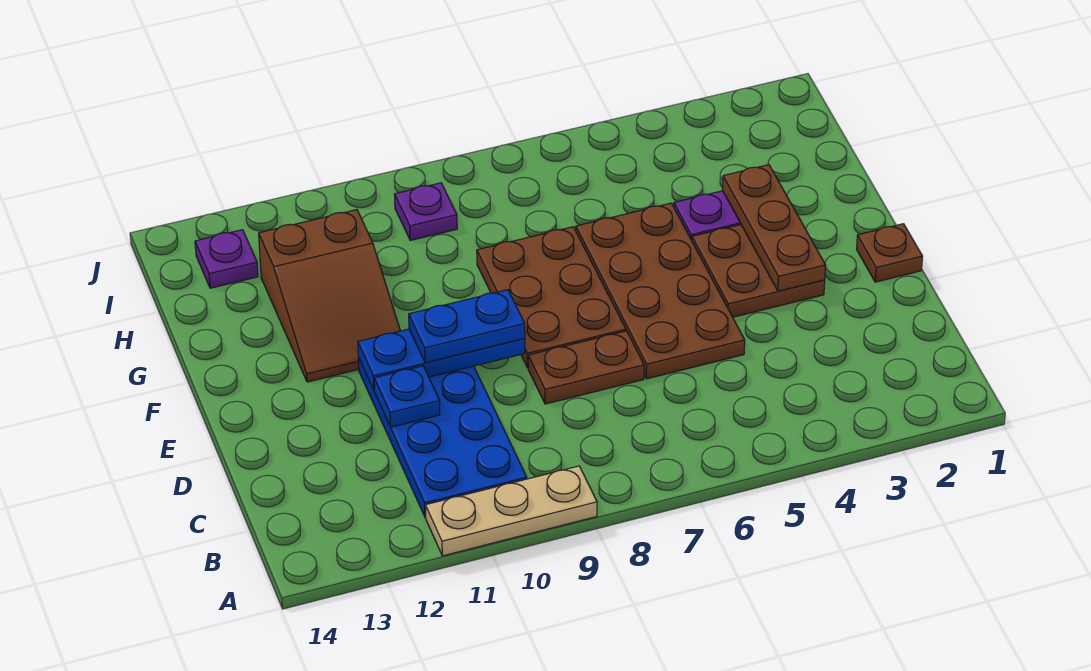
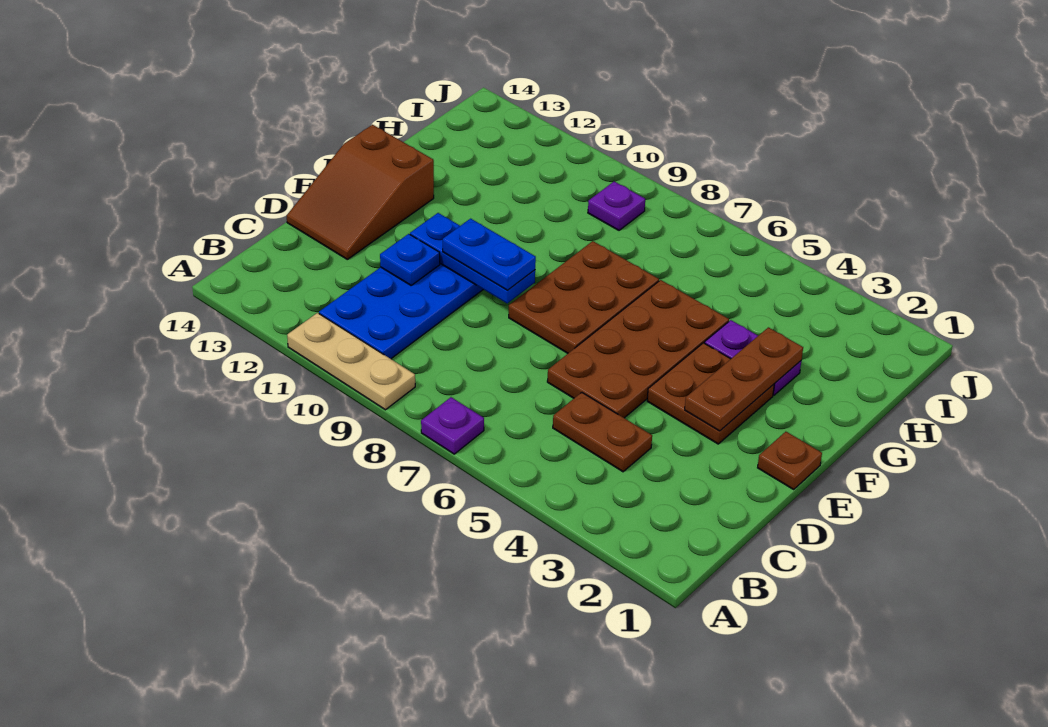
brown plate D7:D8 level 1 -> brown plate C4:C5 level 1
brown slope F11:H12 level 1 top H -> brown slope D13:F14 level 1 top F
purple plate I13 level 1 -> purple plate A7 level 1

